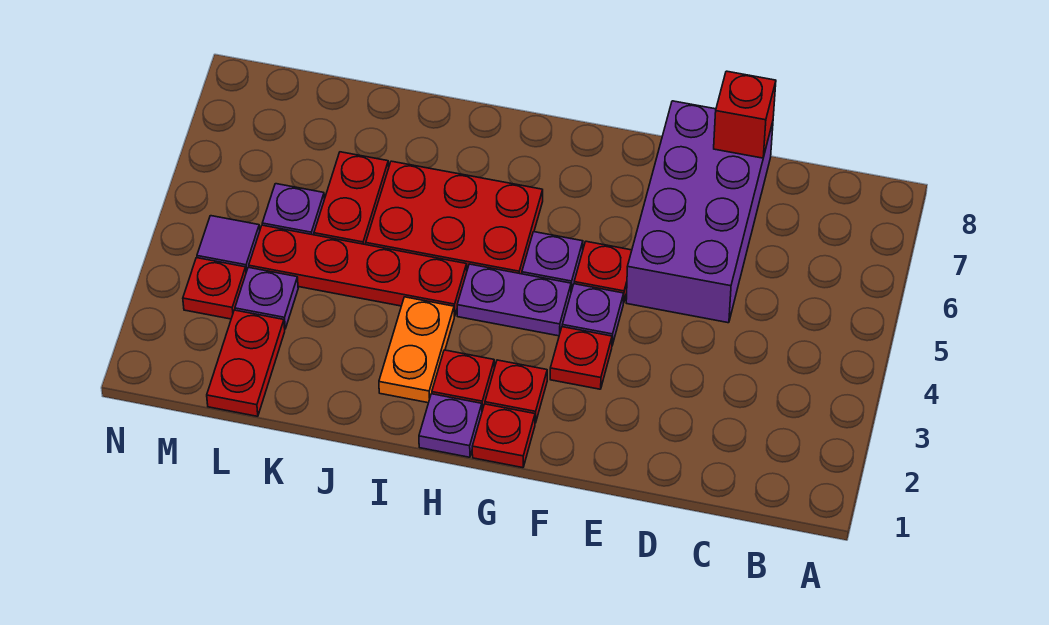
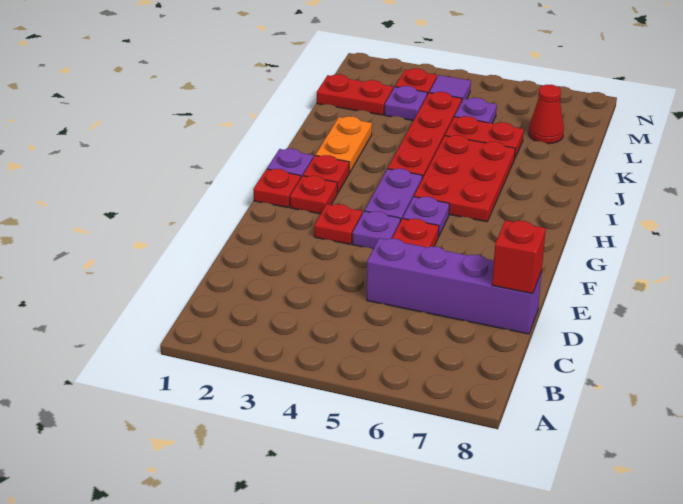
purple brick D5:E8 level 1 -> purple brick D5:D8 level 1
orange plate I2:I3 level 1 -> orange plate I2:J2 level 1
none -> red cone L7 level 1

